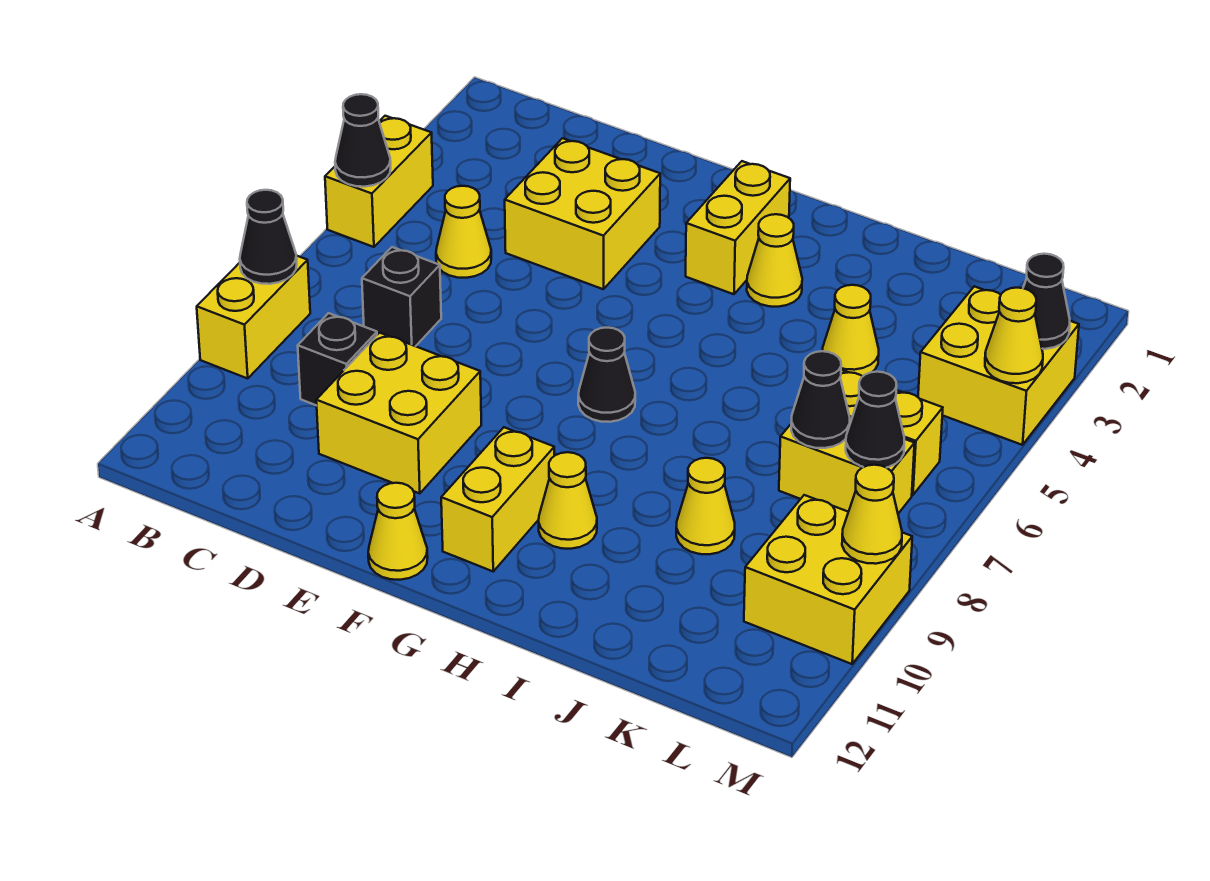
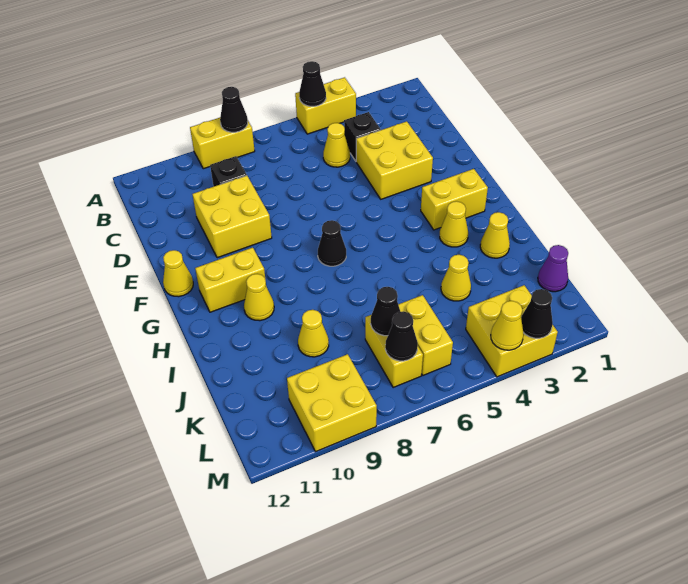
black brick C7 level 1 -> black brick C4 level 1
none -> purple cone K1 level 1
yellow cone M9 level 2 -> yellow cone I2 level 1

